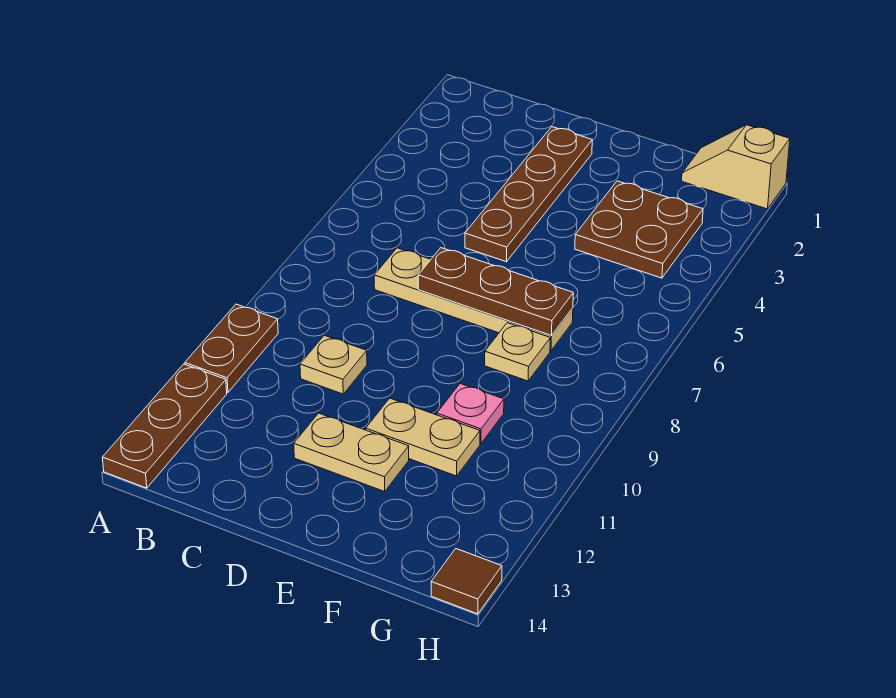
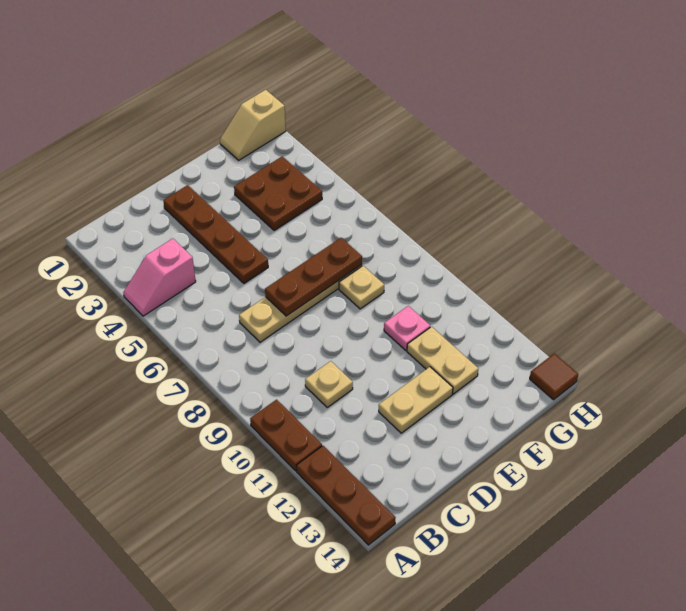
none -> pink slope A4:B4 level 1 top B
tan plate E11:F11 level 1 -> tan plate F11:F12 level 1

